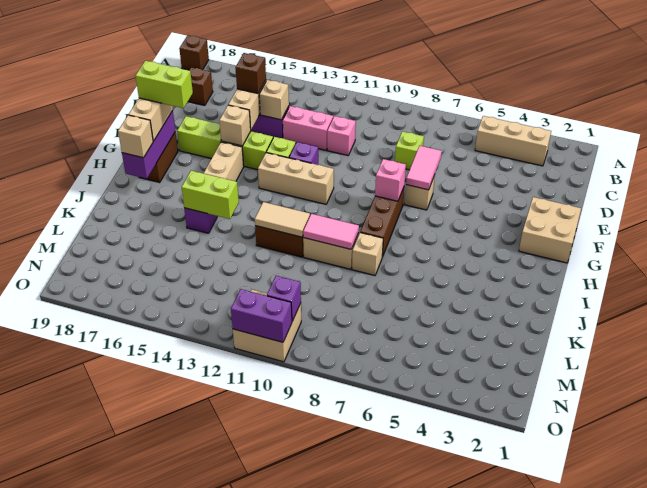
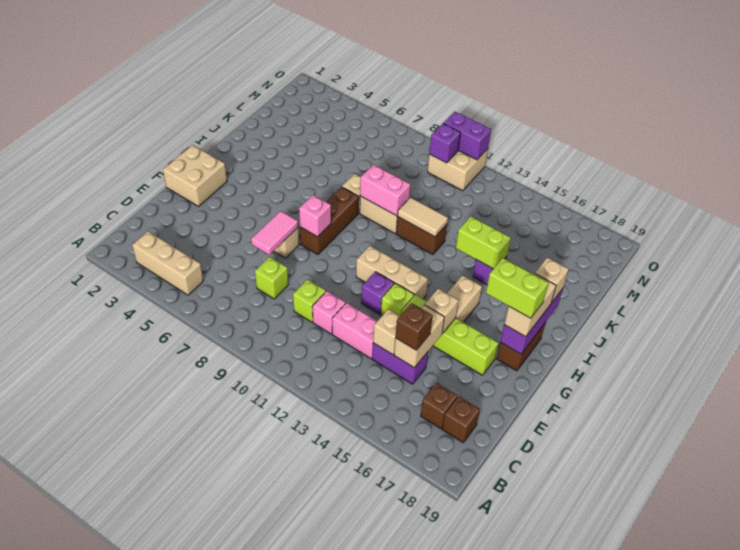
brown brick A19 level 1 -> brown brick C17 level 1
none -> lime brick D10 level 1
pink tile J9:J10 level 2 -> pink brick J9:J10 level 2

